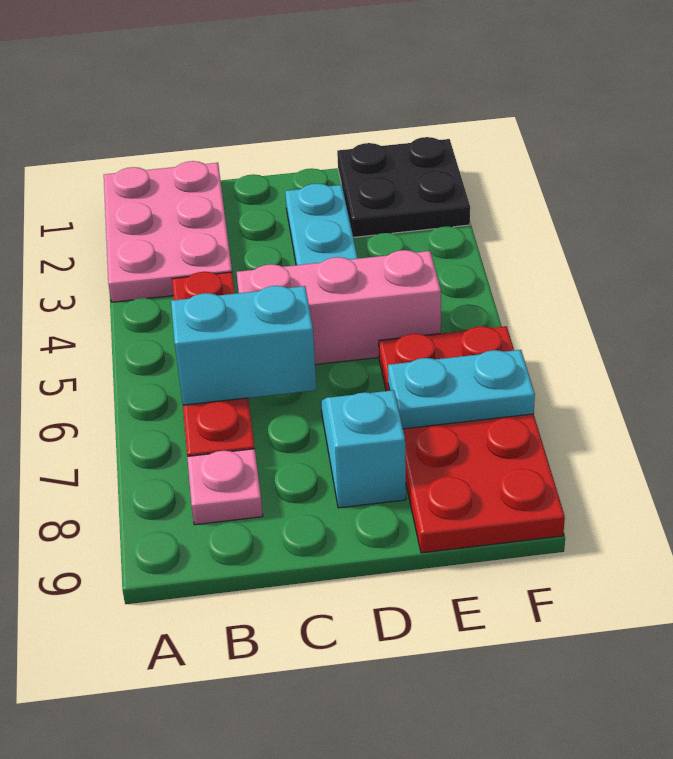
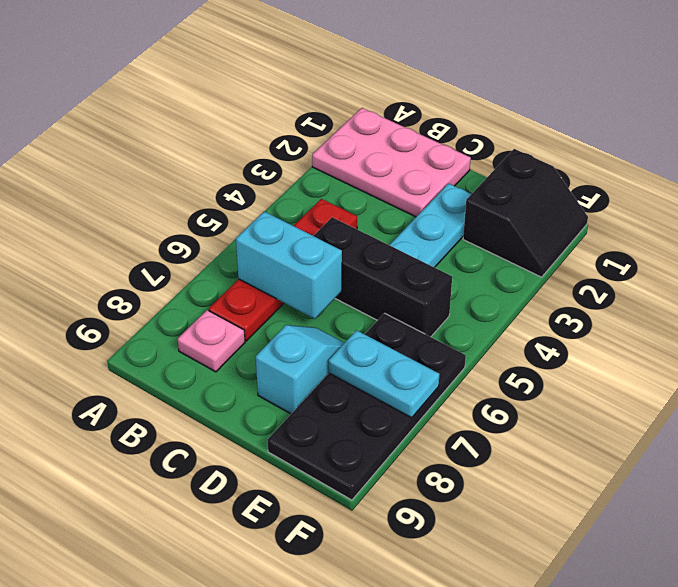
pink plate A1:B3 level 1 -> pink plate A1:C2 level 1
pink brick C5:E5 level 1 -> black brick C5:E5 level 1
black plate E1:F2 level 1 -> black slope E1:F2 level 1 top E
red plate E6:F9 level 1 -> black plate E6:F9 level 1

